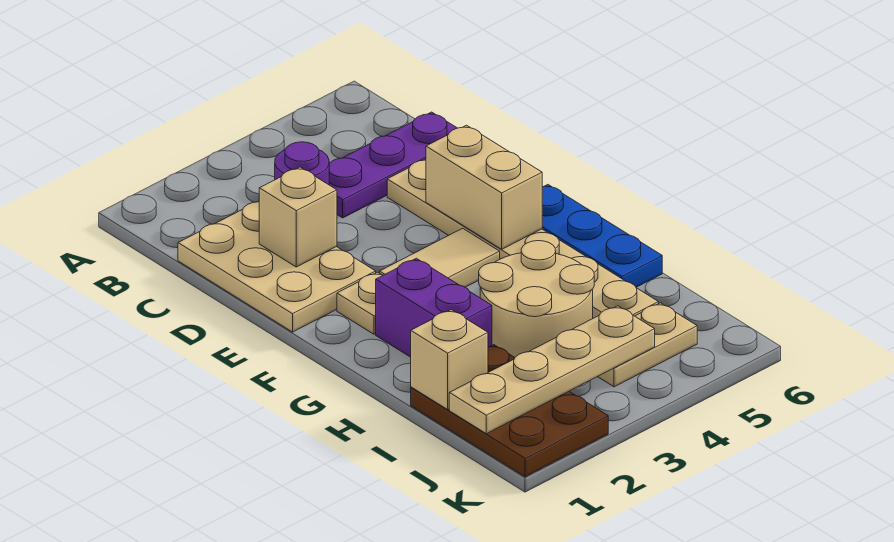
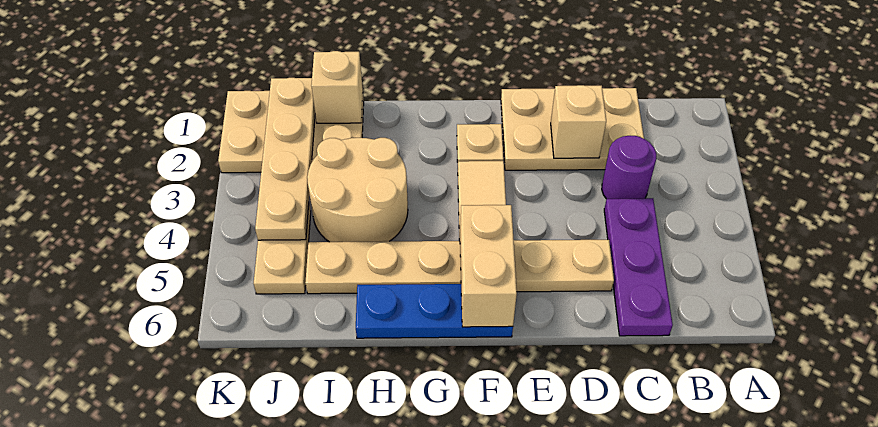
tan brick E5:F5 level 2 -> tan brick F5:F6 level 2
purple brick G2:H2 level 1 -> none
brown plate I1:K2 level 1 -> tan plate I1:K2 level 1

